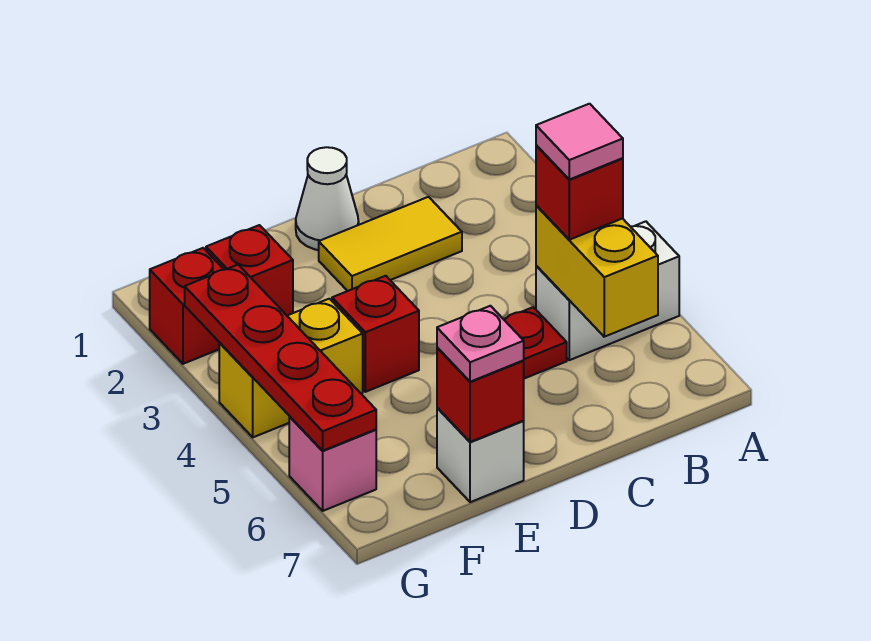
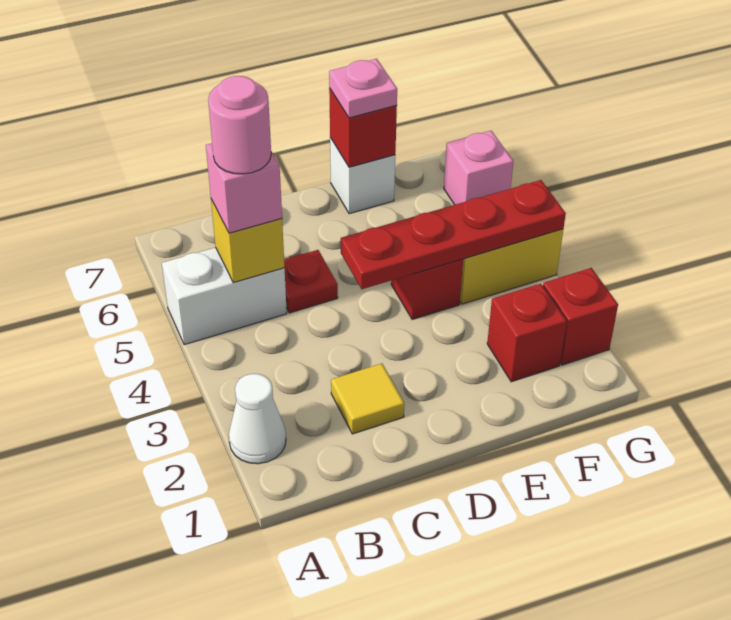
yellow brick B5:B6 level 2 -> yellow brick B5 level 2
red brick B5 level 3 -> pink brick B5 level 3
pink tile B5 level 4 -> pink round brick B5 level 4
yellow tile C2:D2 level 1 -> yellow tile C2 level 1
white cone D1 level 1 -> white cone A2 level 1
red plate G3:G6 level 2 -> red plate D4:G4 level 2

